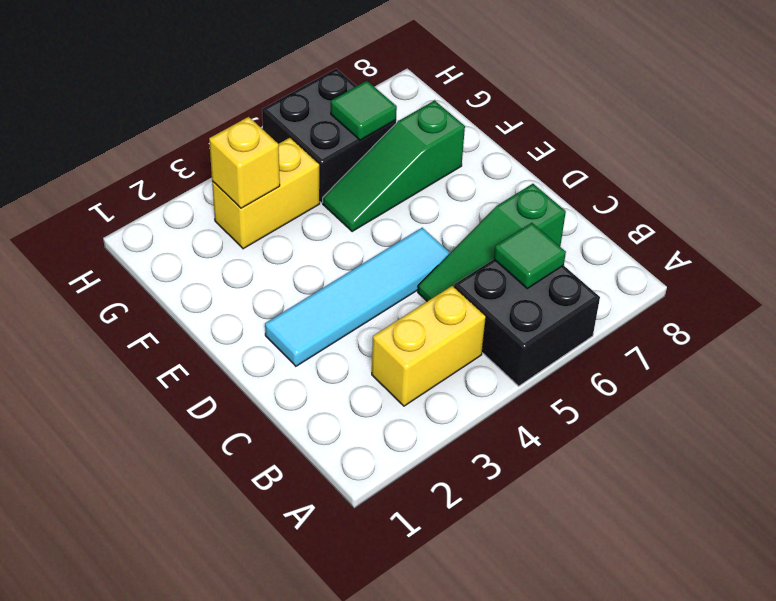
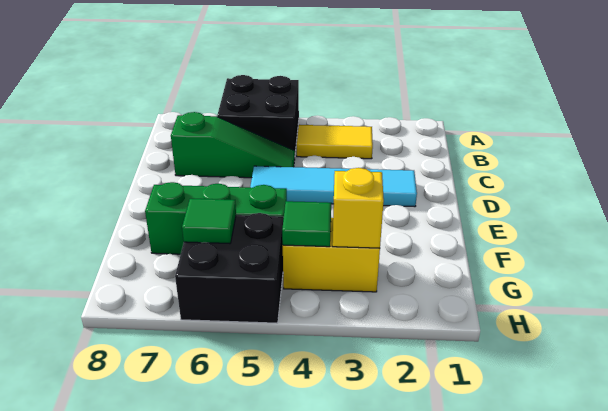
yellow brick B3:B4 level 1 -> yellow tile B3:B4 level 1
green tile B6 level 2 -> green tile G4 level 2
green slope F5:F7 level 1 top 7 -> green brick F5:F7 level 1

